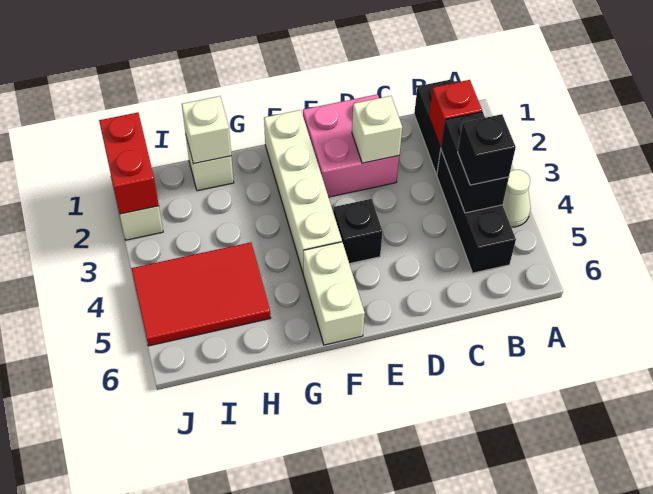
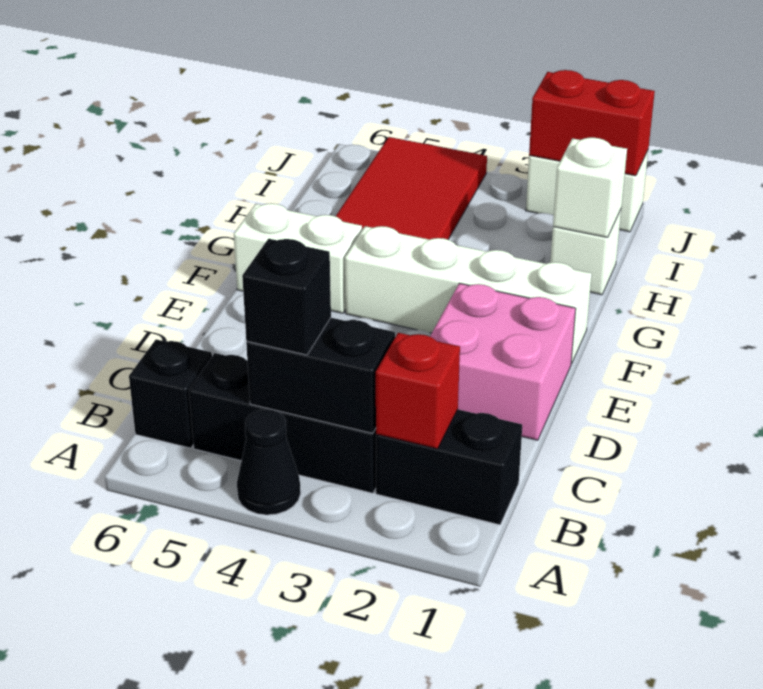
white cone A4 level 1 -> black cone A4 level 1
white brick D2 level 2 -> none
black brick E4 level 1 -> black brick B6 level 1

